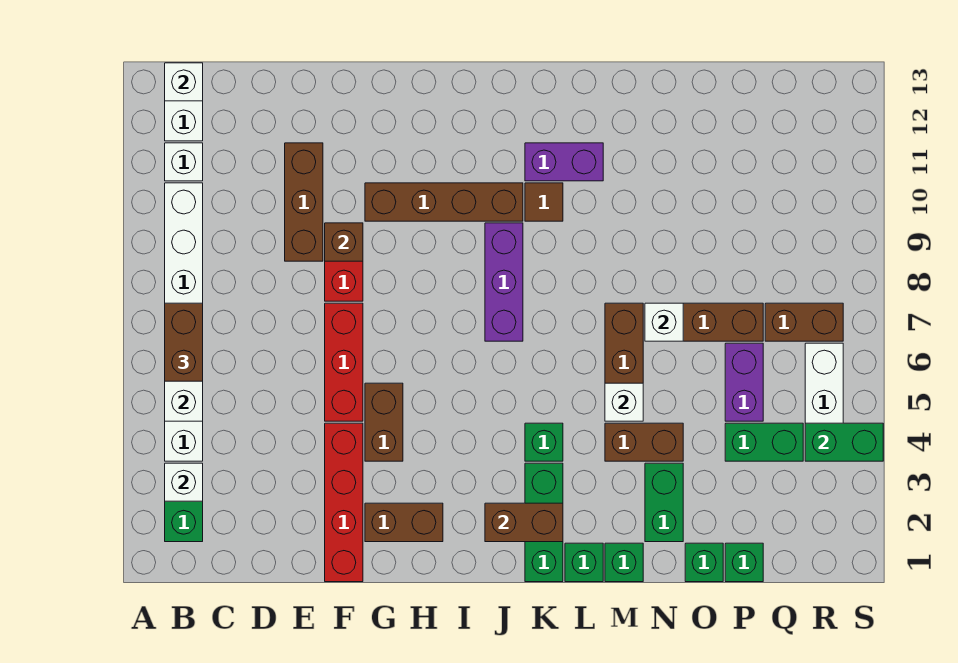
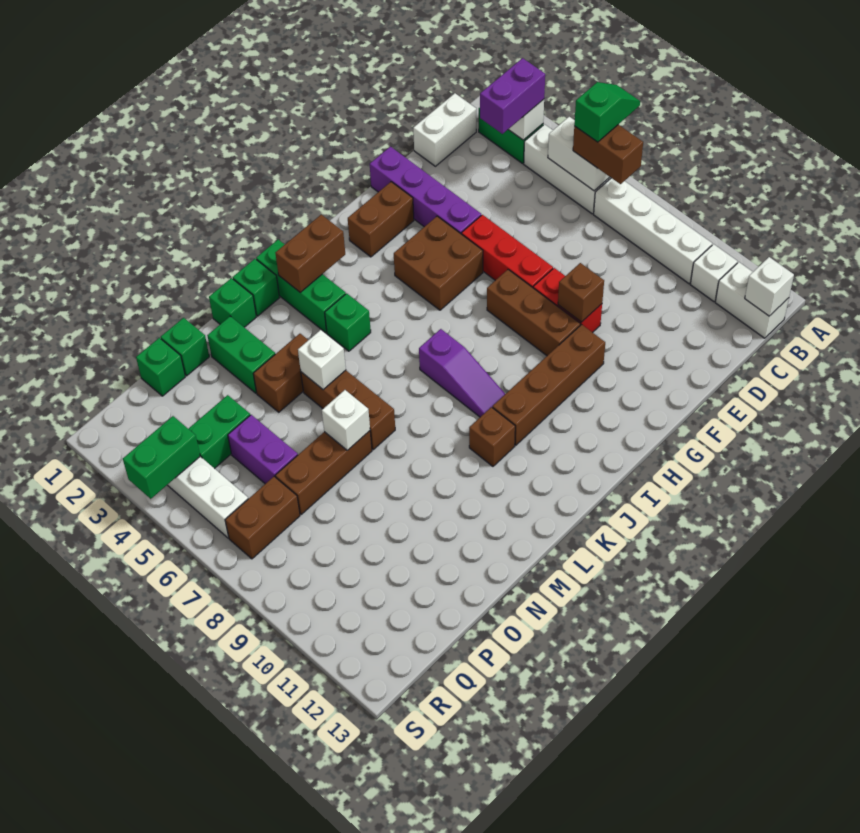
none -> green slope A6:B6 level 4 top B
none -> white brick C1:D1 level 1
brown brick E9:E11 level 1 -> brown brick G7:G9 level 1
red brick F1:F4 level 1 -> purple brick F1:F4 level 1
brown brick G4:G5 level 1 -> brown brick G4:H5 level 1
purple brick J7:J9 level 1 -> purple slope J7:J9 level 1 top 7
brown tile K10 level 1 -> brown brick K10 level 1
purple brick K11:L11 level 1 -> purple brick B3:C3 level 3

